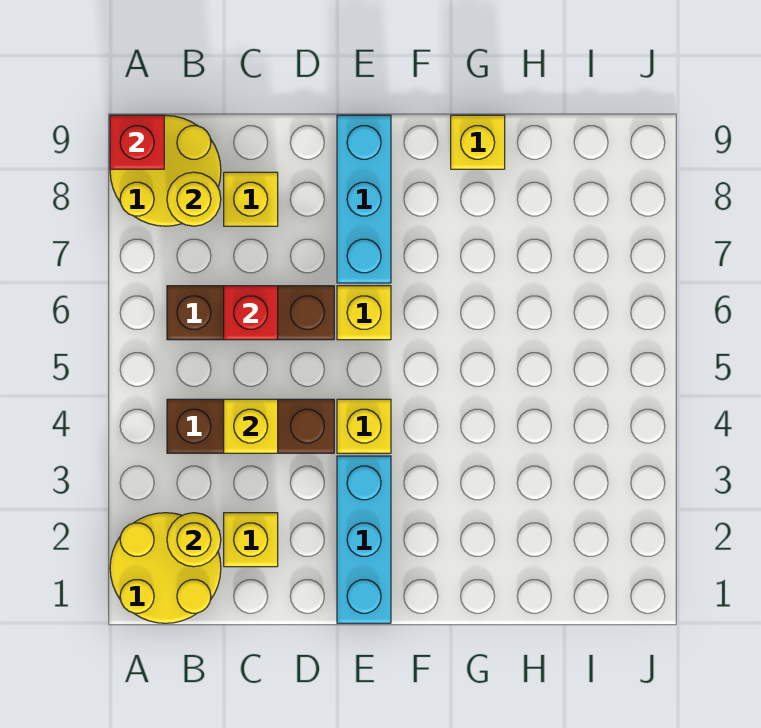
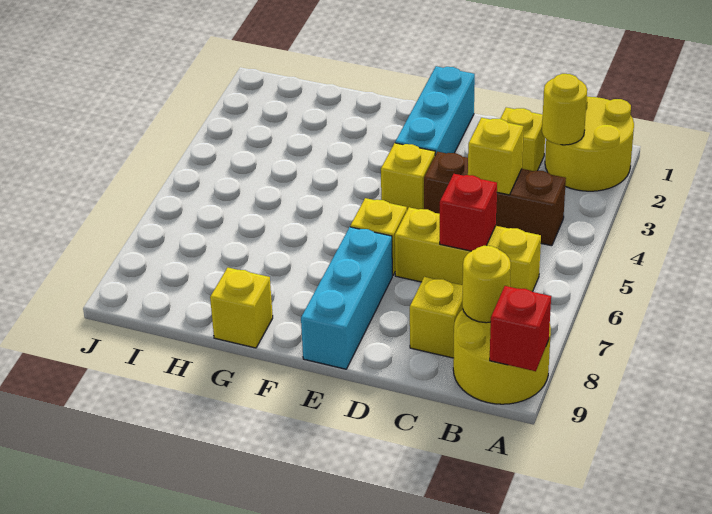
brown brick B6:D6 level 1 -> yellow brick B6:D6 level 1

